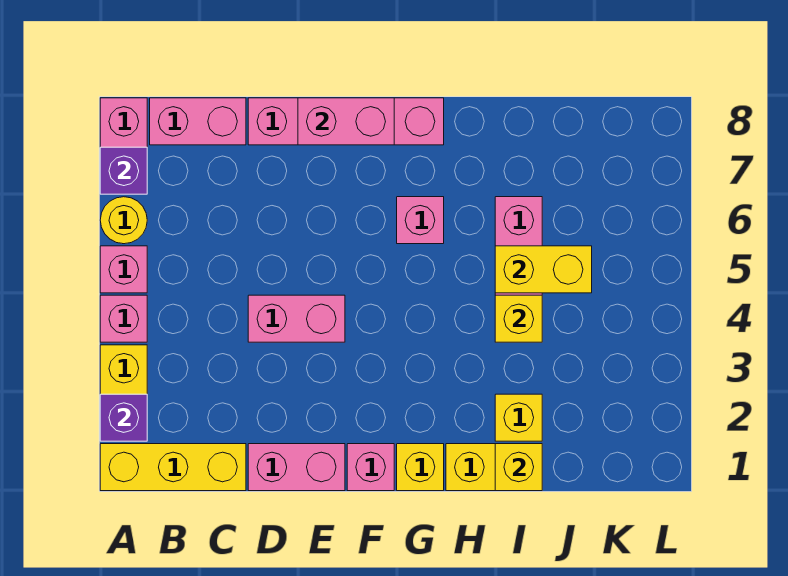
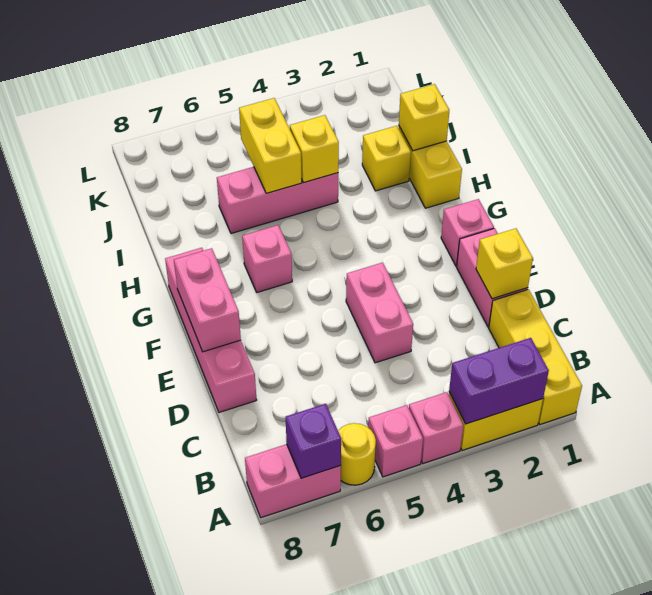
purple brick A2 level 2 -> purple brick A2:A3 level 2
pink brick B8:C8 level 1 -> none
yellow brick G1 level 1 -> yellow brick D1 level 2

